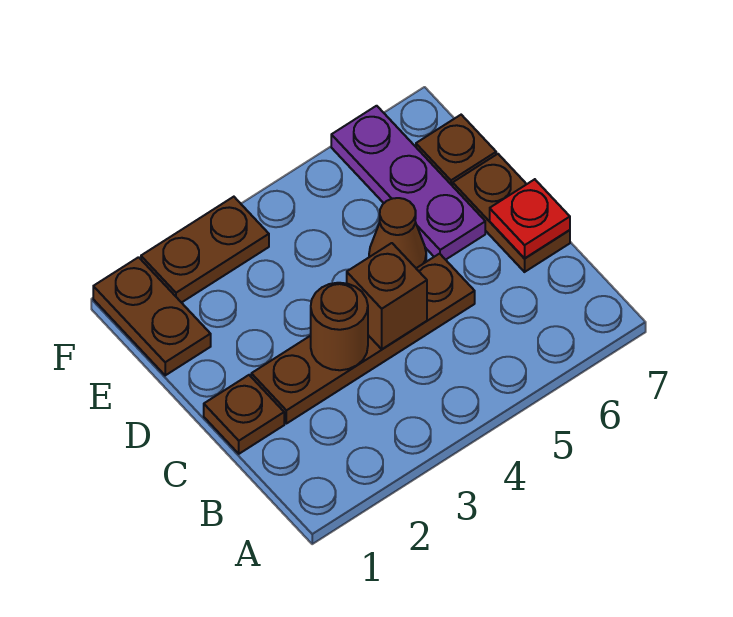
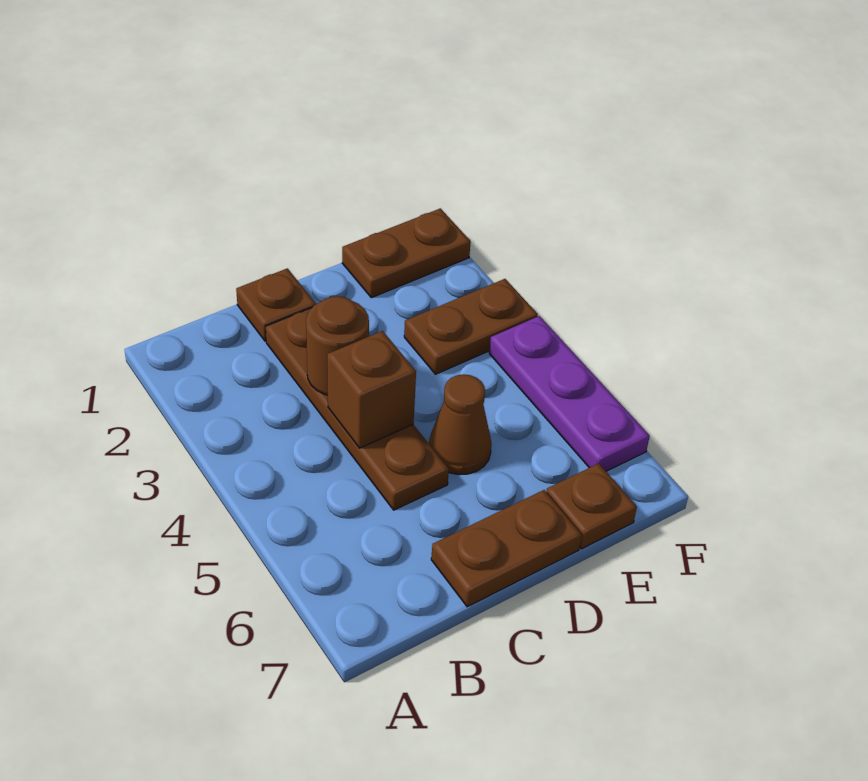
red plate C7 level 2 -> none
purple plate D6:F6 level 1 -> purple plate F4:F6 level 1
brown plate F2:F3 level 1 -> brown plate E3:F3 level 1

